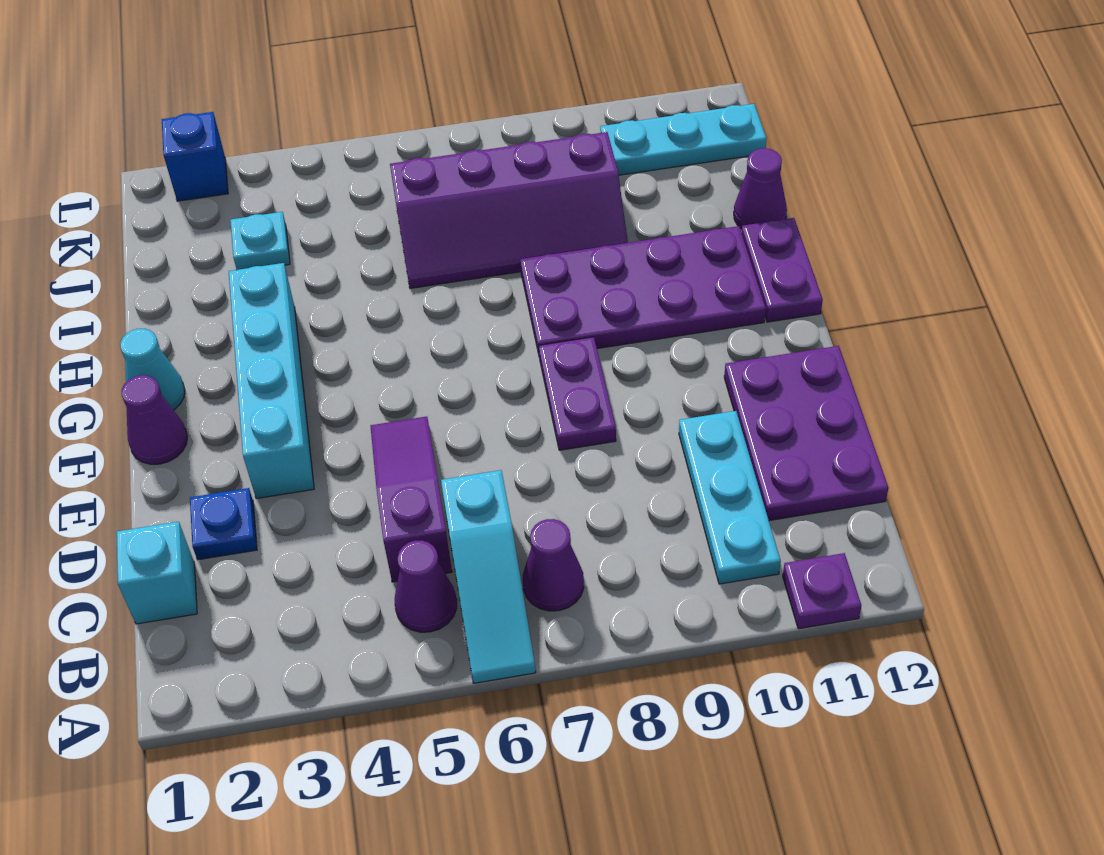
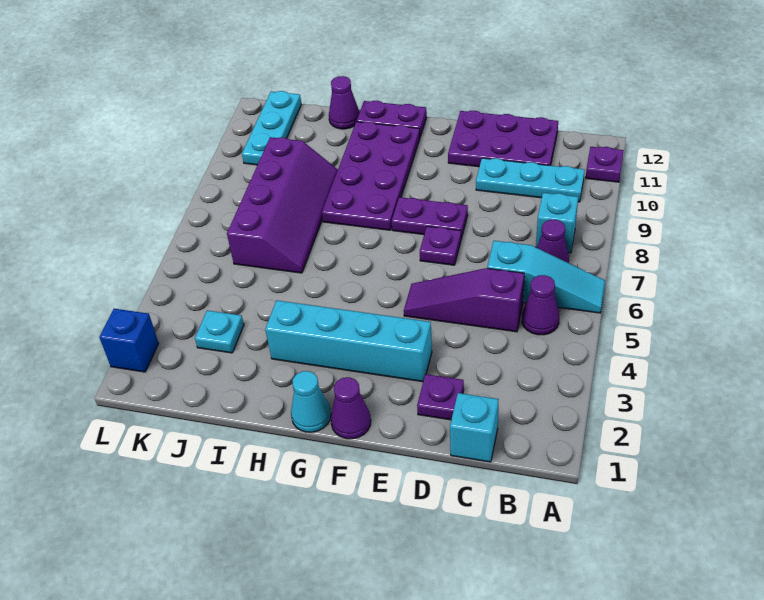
none -> cyan brick B8 level 1
blue plate D2 level 1 -> purple plate D2 level 1
none -> purple plate E7 level 1

